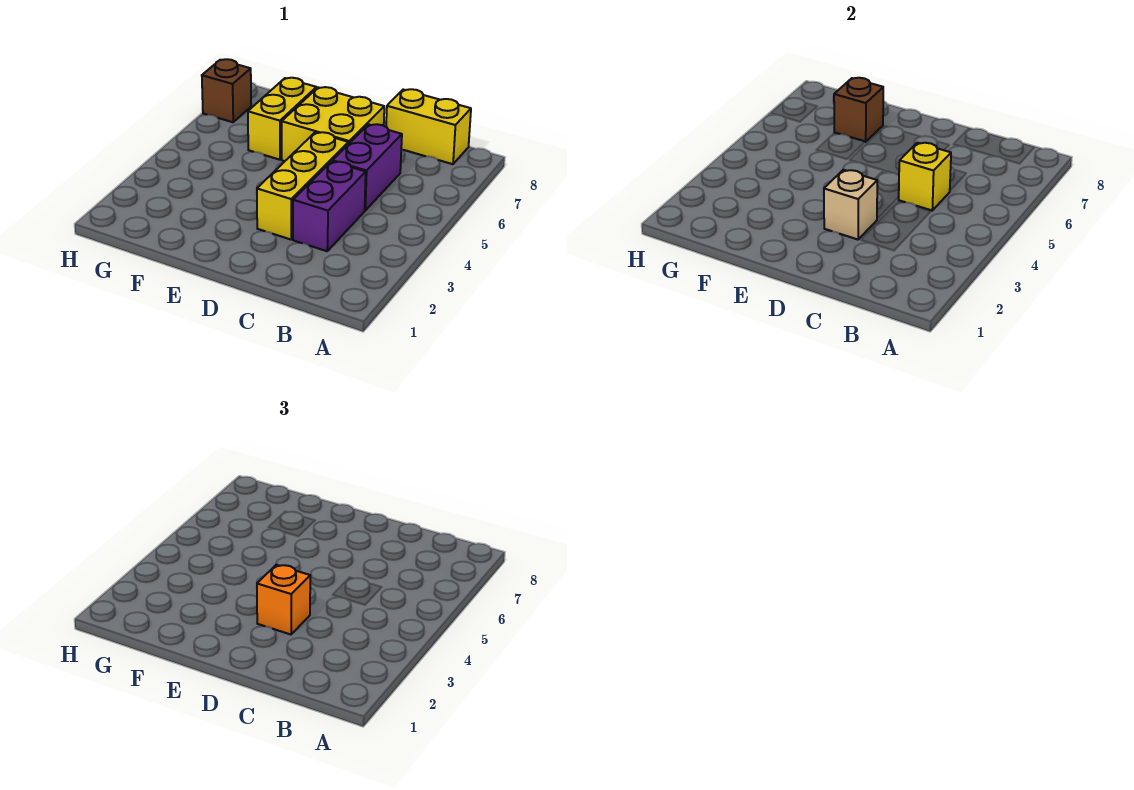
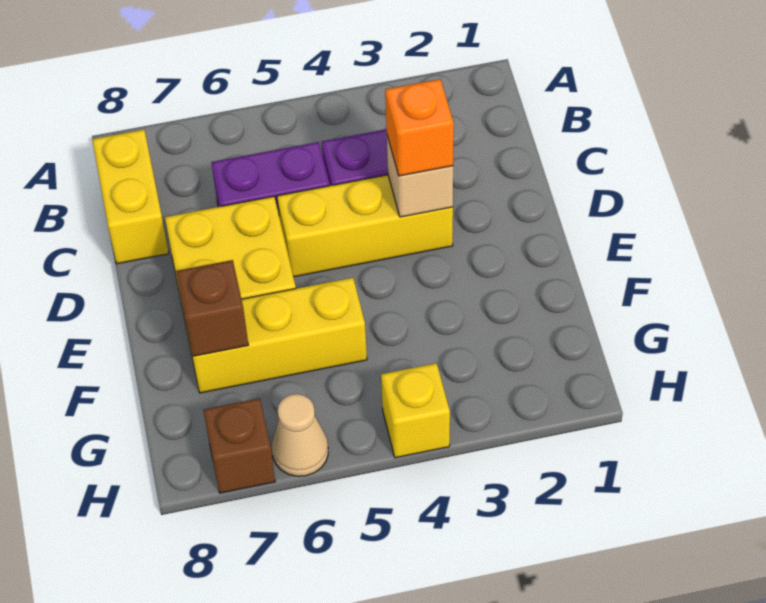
yellow brick C5 level 2 -> yellow brick H4 level 1
yellow brick F6:F7 level 1 -> yellow brick F5:F7 level 1
none -> tan cone H6 level 1

